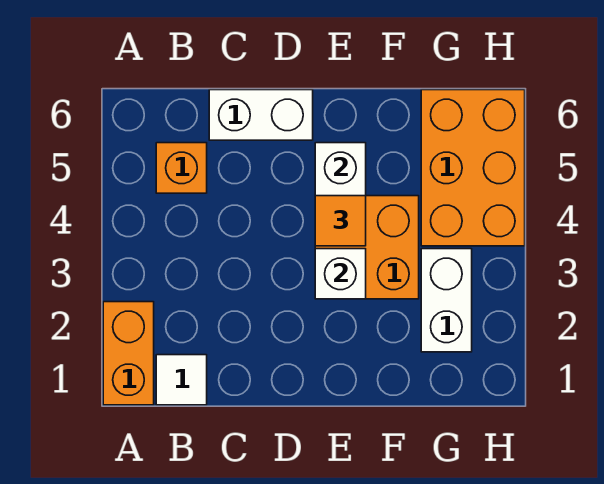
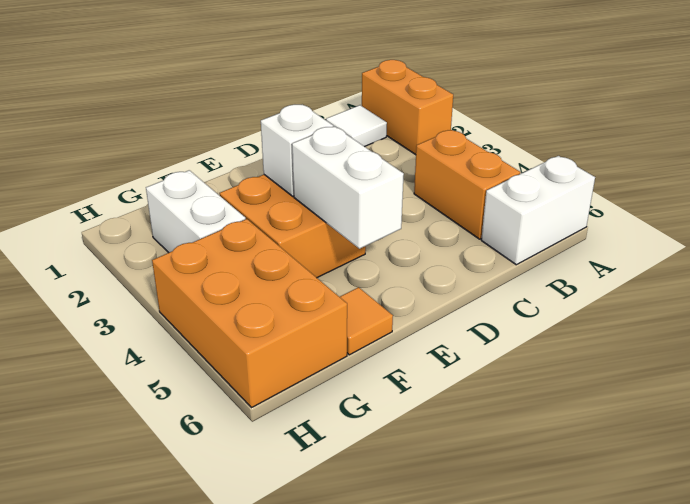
orange brick B5 level 1 -> orange brick B4:B5 level 1
white brick C6:D6 level 1 -> white brick A6:B6 level 1
orange tile E4 level 3 -> orange tile F6 level 1

